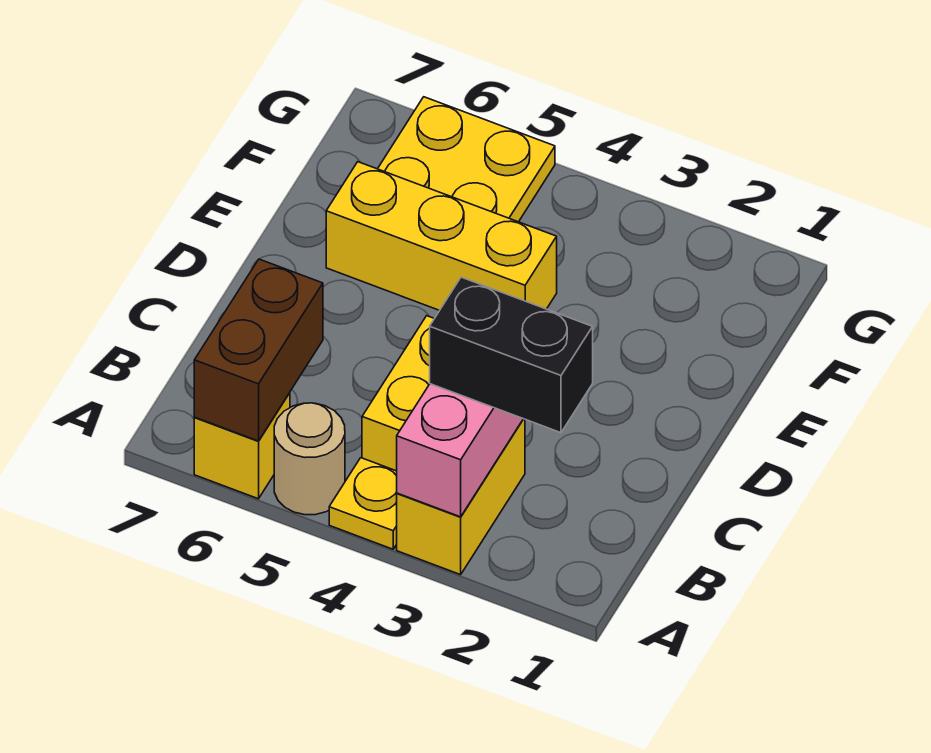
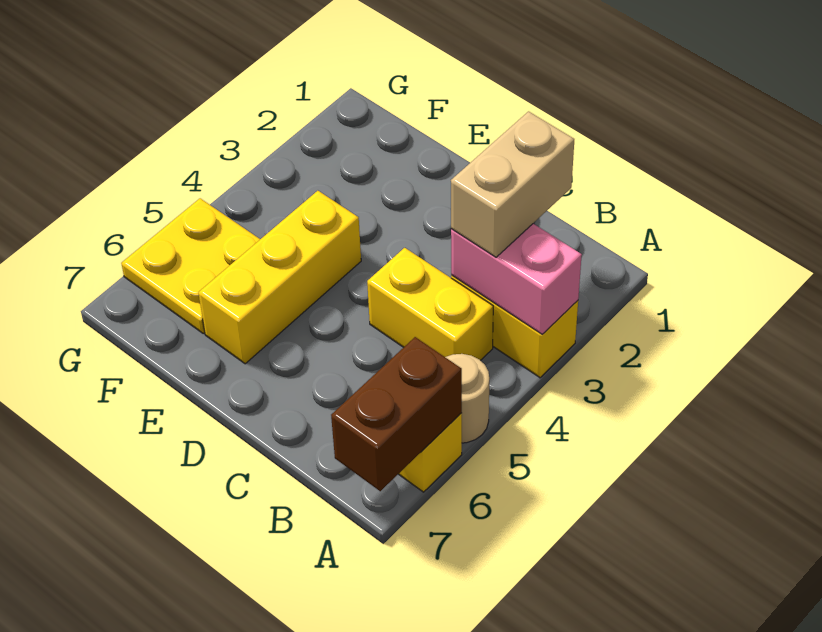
yellow plate A4 level 1 -> none
brown brick A6:B6 level 2 -> brown brick A6:A7 level 2
black brick B2:B3 level 3 -> tan brick B2:B3 level 3

